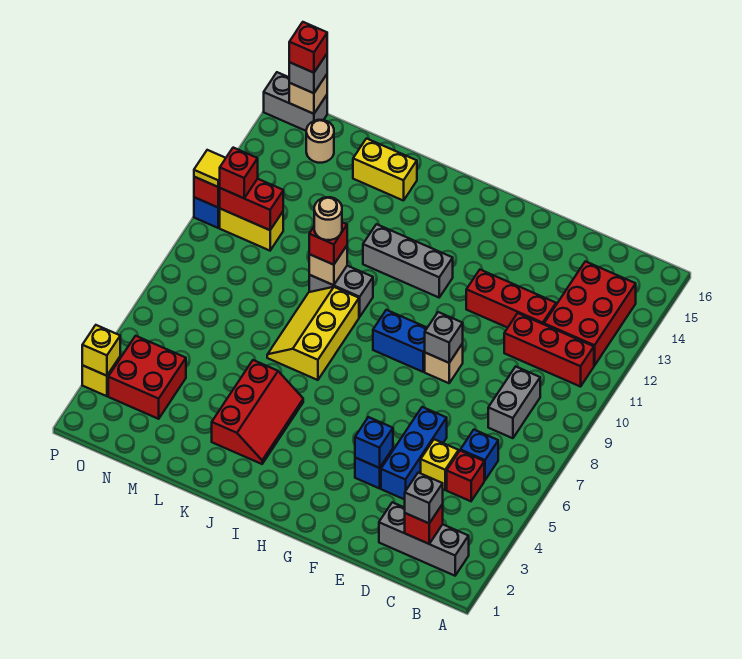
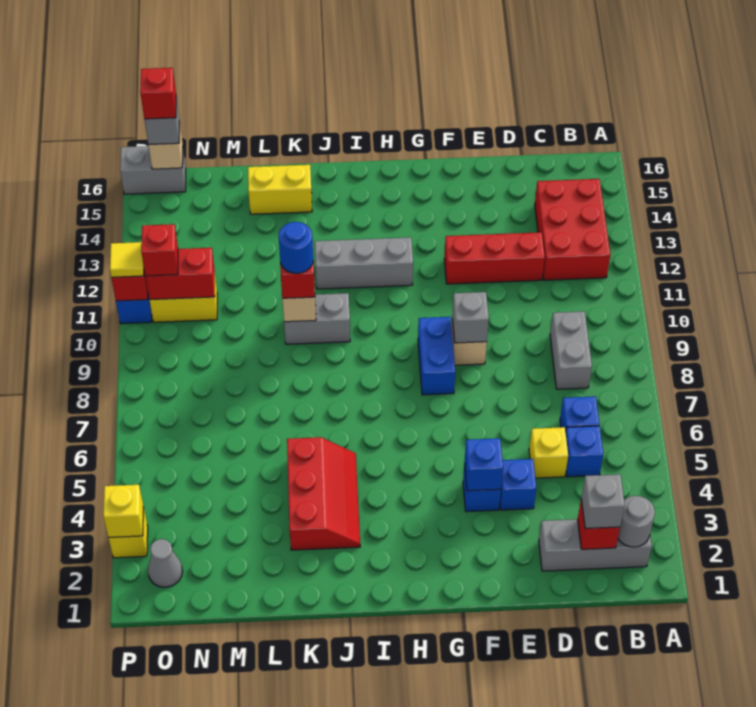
none -> grey round brick B2 level 2
red brick B11:D11 level 1 -> none
red brick C5 level 1 -> blue brick C5 level 1
blue brick E4:E6 level 1 -> blue brick E4 level 1
blue brick G9:H9 level 1 -> blue brick G8:G9 level 1
yellow slope J7:K9 level 1 top J -> none
tan round brick K10 level 4 -> blue round brick K10 level 4
red brick N3:O4 level 1 -> none
tan round brick N15 level 1 -> none
none -> grey cone O2 level 1

